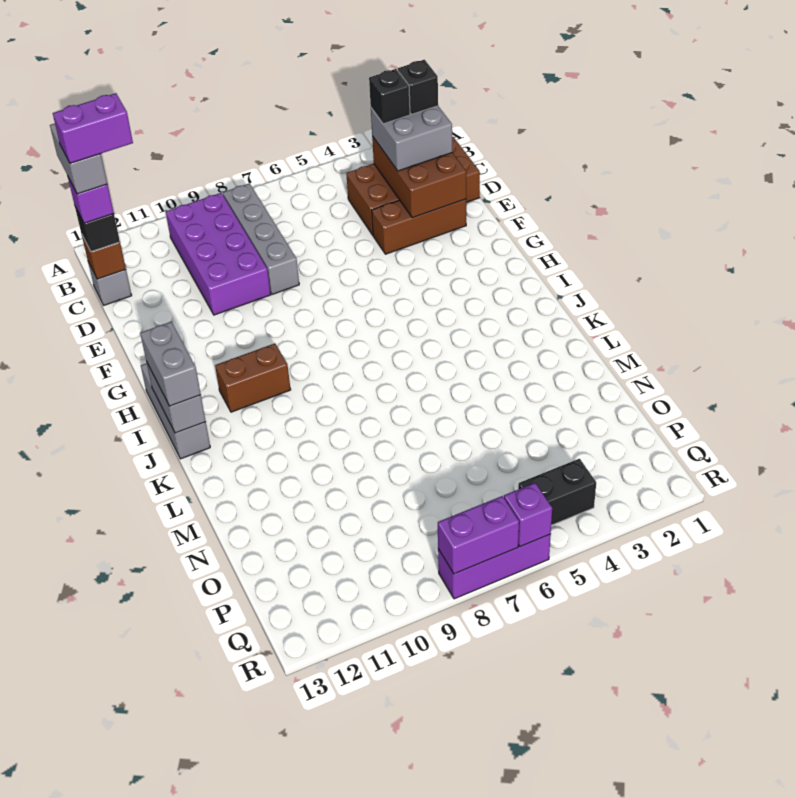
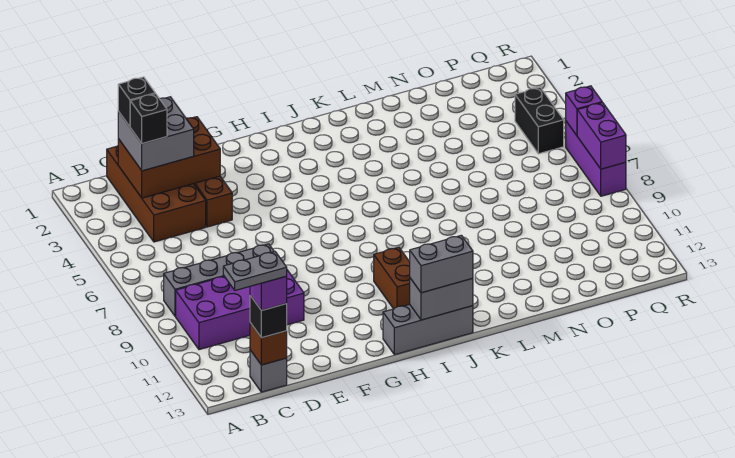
grey brick B13:C13 level 5 -> grey plate B13:C13 level 5
purple brick C12:C13 level 6 -> none

